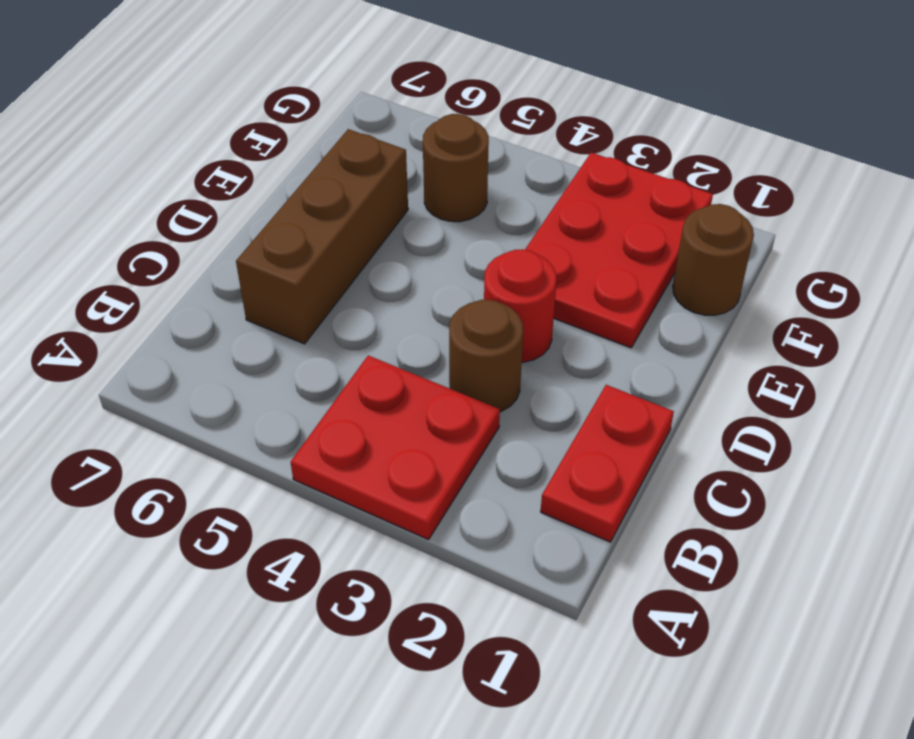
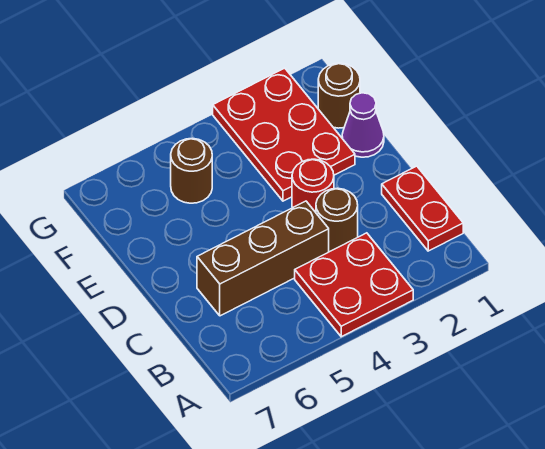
brown brick C6:E6 level 1 -> brown brick C4:C6 level 1
none -> purple cone E1 level 1

